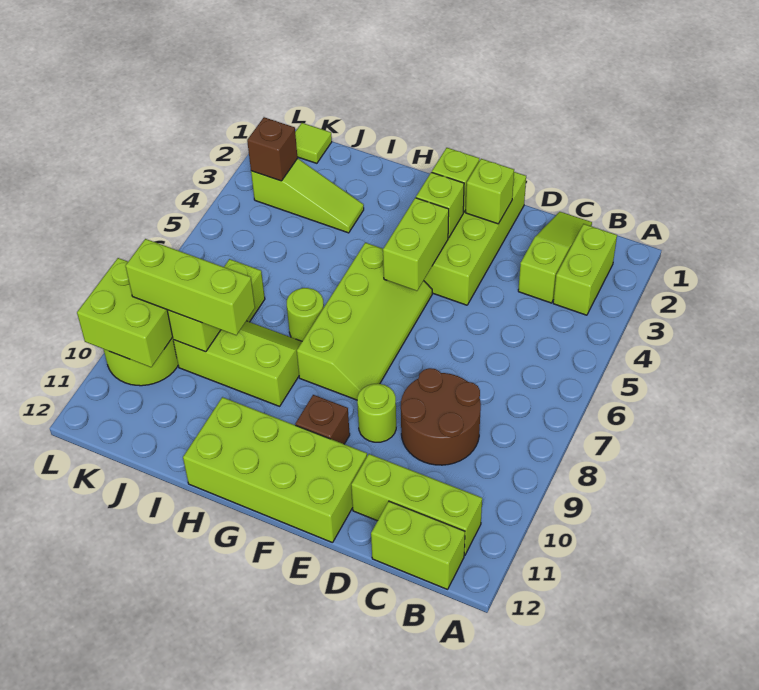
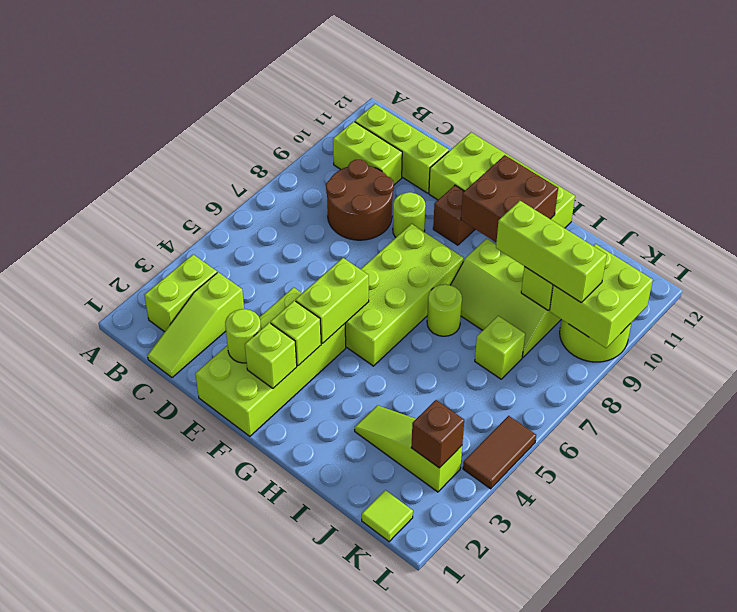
lime brick B12:C12 level 1 -> lime brick B10:C10 level 1
lime brick E2 level 2 -> lime round brick E2 level 2
lime slope F5:G8 level 1 top G -> lime brick F5:G8 level 1
none -> brown brick G10:H11 level 2
none -> brown tile L4:L5 level 1

